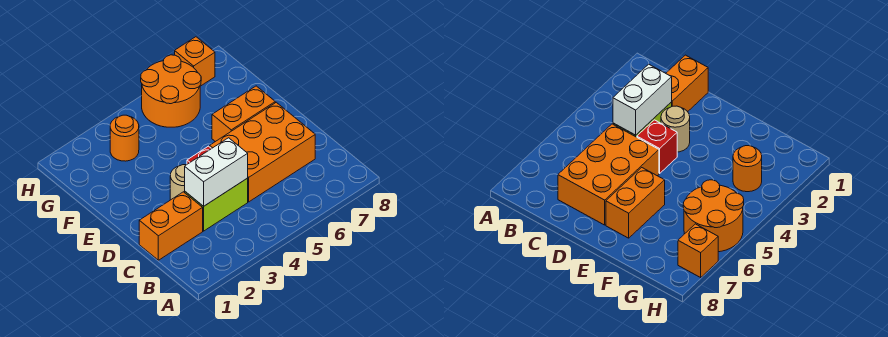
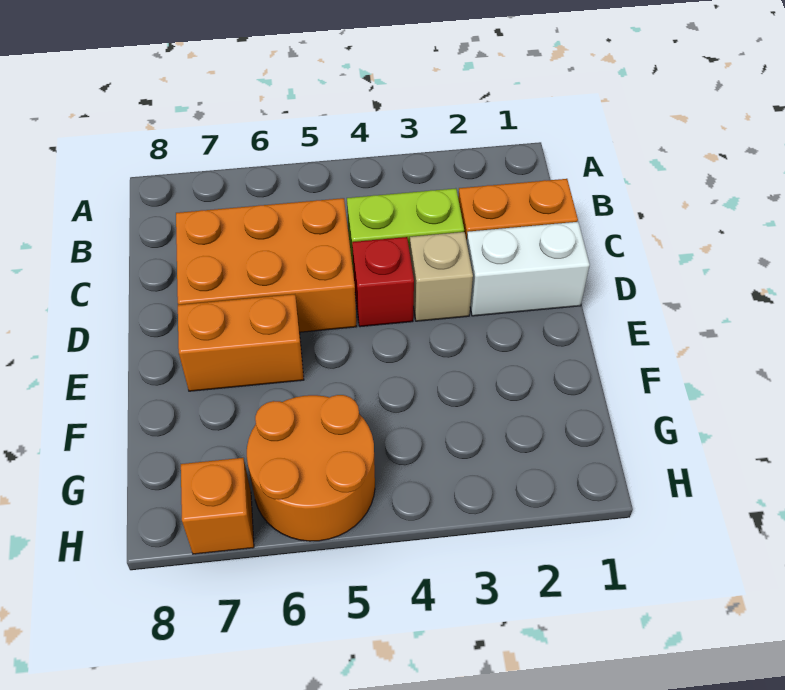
white brick C3:C4 level 2 -> white brick D1:D2 level 1
tan round brick D3 level 1 -> tan brick D3 level 1
orange round brick G3 level 1 -> none

